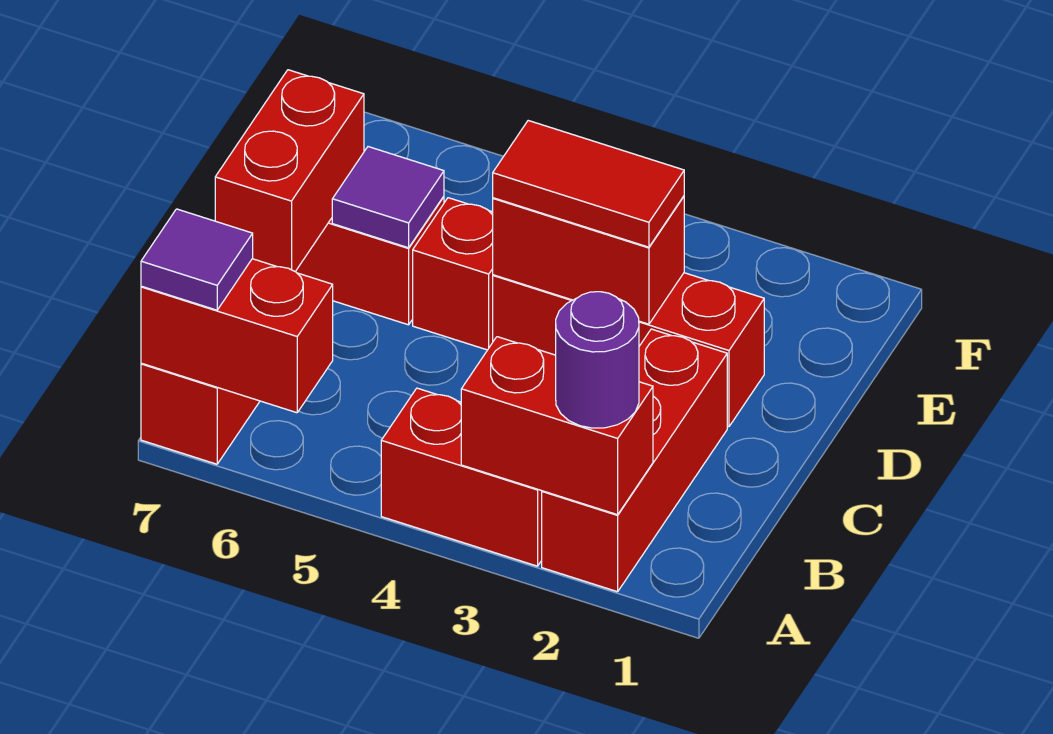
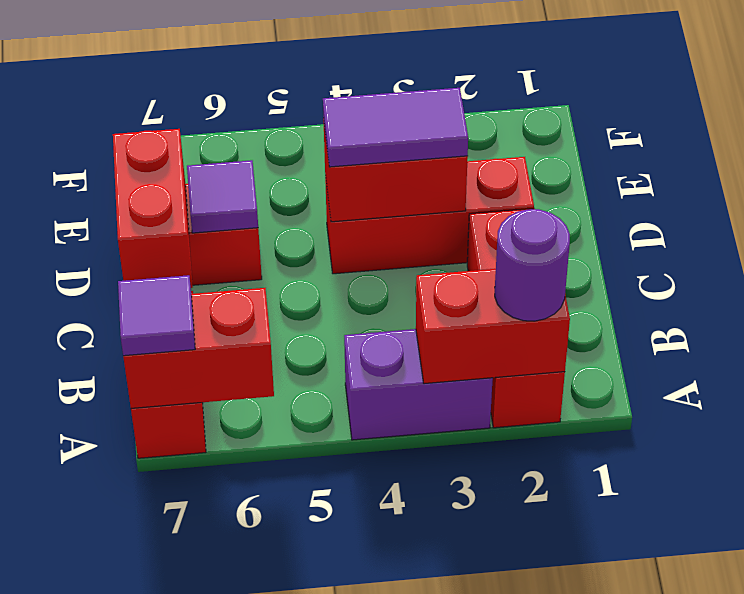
red brick A3:A4 level 1 -> purple brick A3:A4 level 1
red tile D3:D4 level 3 -> purple tile D3:D4 level 3
red brick D5 level 1 -> none

